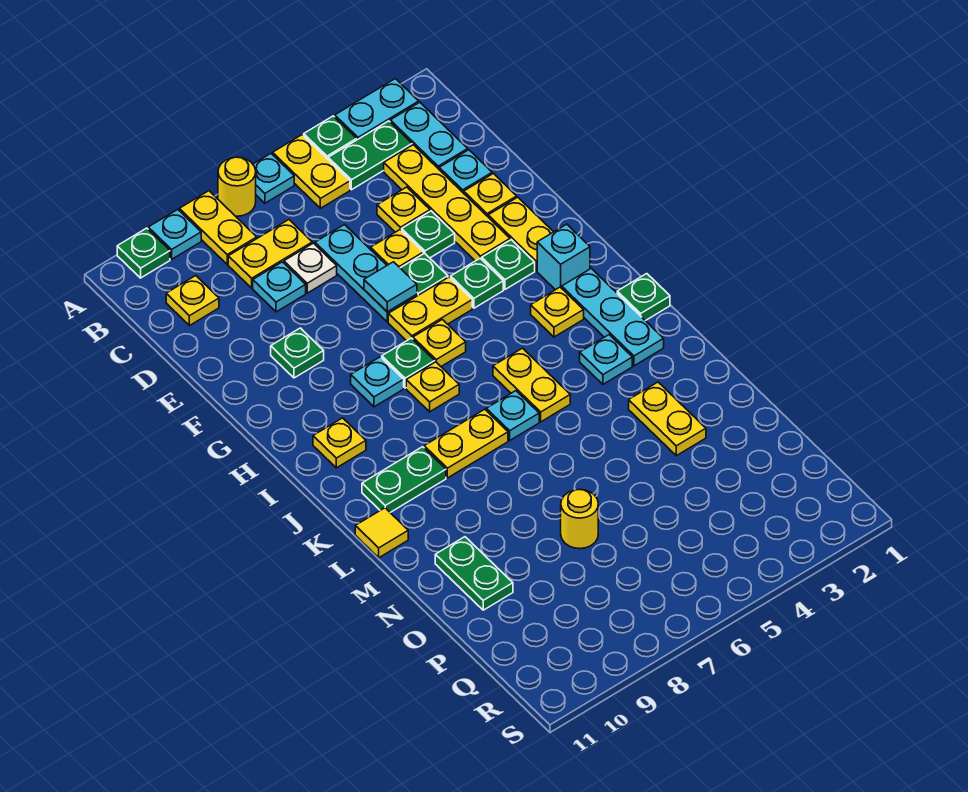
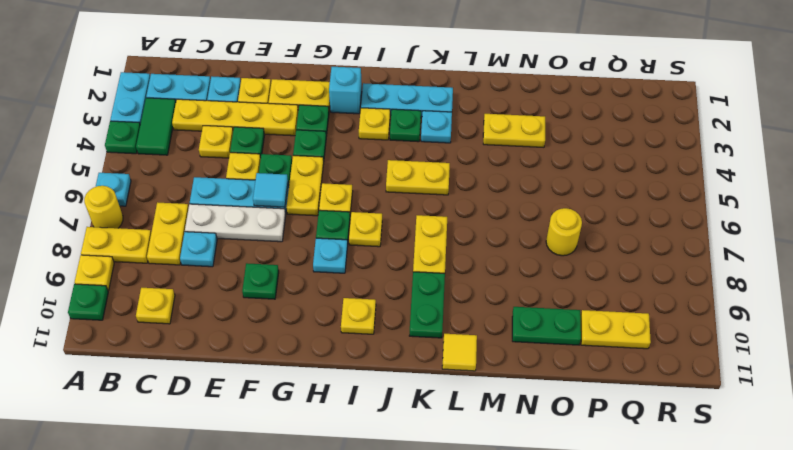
yellow plate A5:B5 level 1 -> yellow plate P10:Q10 level 1
cyan plate A9 level 1 -> yellow plate A9 level 1
green plate B3:B4 level 1 -> green tile B3:B4 level 1
white plate D7 level 1 -> white plate D7:F7 level 1
green plate J1 level 1 -> green plate J3 level 1
cyan plate K6 level 1 -> none

